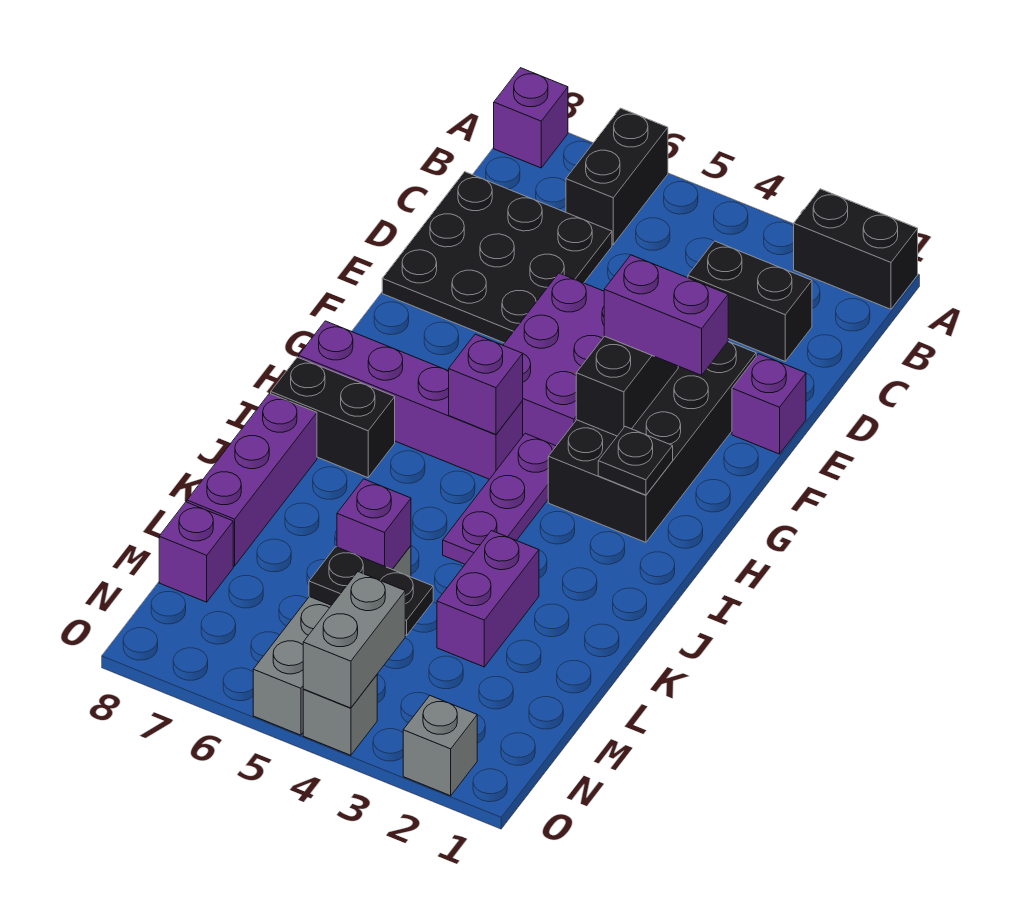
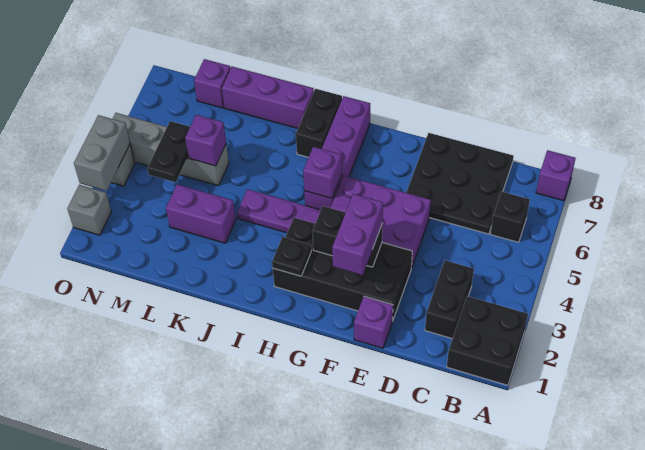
black brick A1:A2 level 1 -> black brick A1:B2 level 1
black brick A6:B6 level 1 -> black brick B6 level 1
grey brick N4:O4 level 2 -> grey brick O3:O4 level 2

